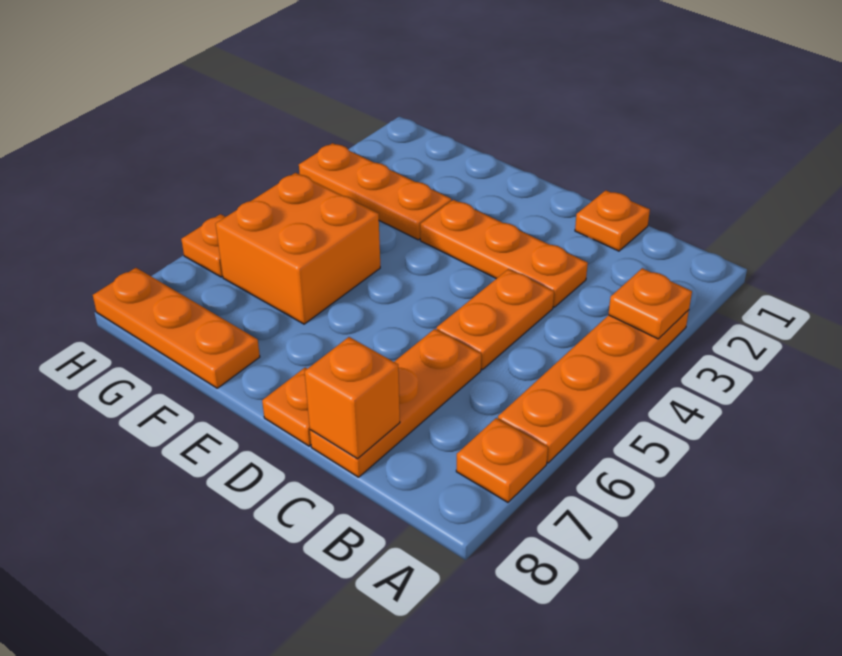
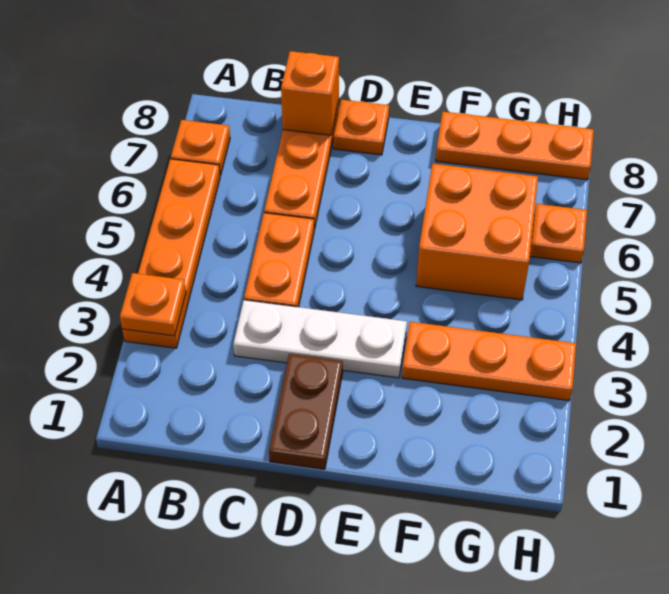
orange plate C1 level 1 -> none
orange plate C3:E3 level 1 -> white plate C3:E3 level 1
none -> brown plate D1:D2 level 1

